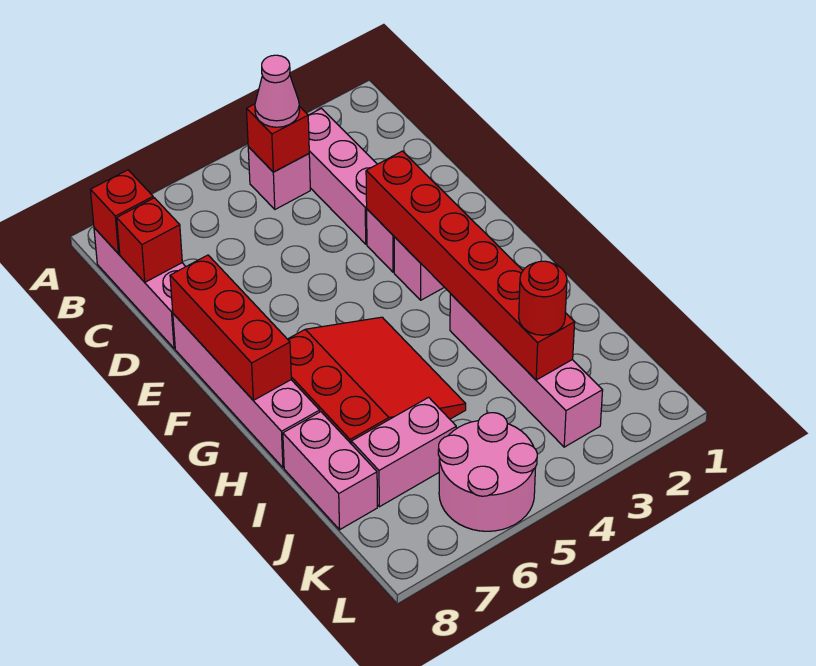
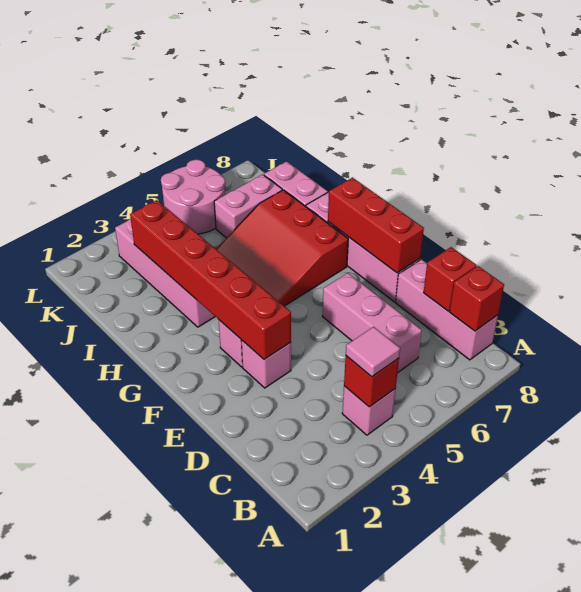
pink brick B3:D3 level 1 -> pink brick C6:E6 level 1
pink cone B4 level 3 -> pink tile B4 level 3
red round brick J3 level 3 -> none

